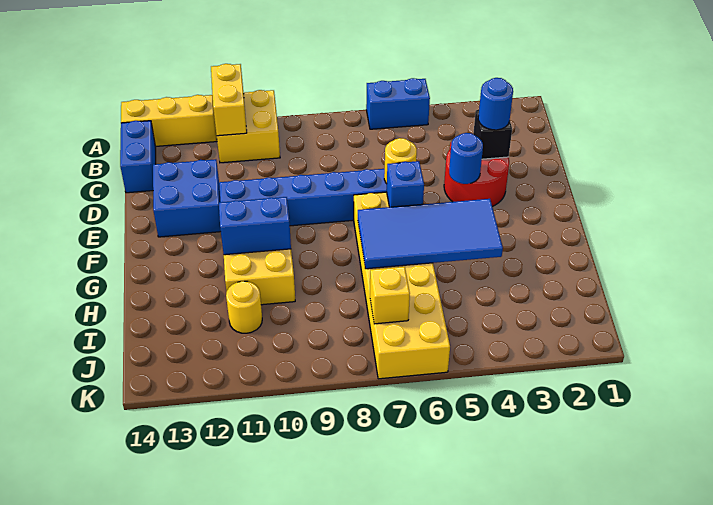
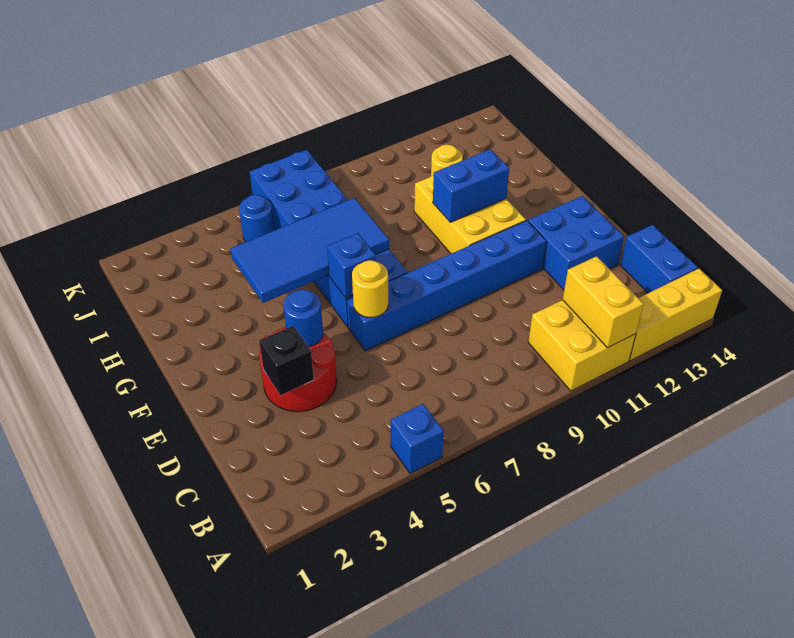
blue brick A5:A6 level 1 -> blue brick A5 level 1
blue round brick D3 level 3 -> blue round brick J5 level 1
yellow brick F6:K7 level 1 -> blue brick F6:K7 level 1
yellow brick J7 level 2 -> none

